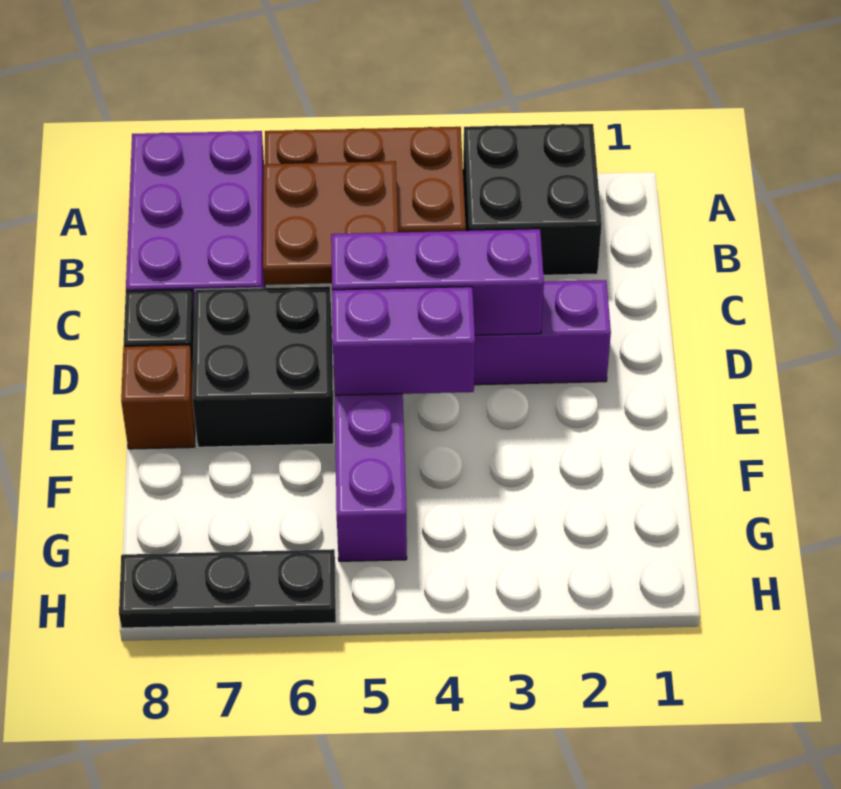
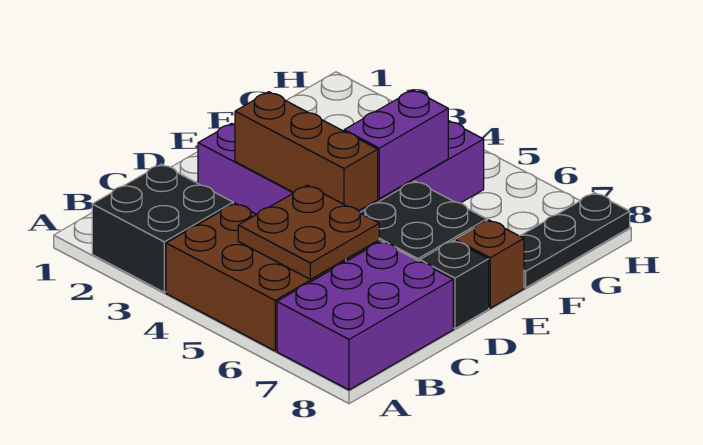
purple brick D3:D5 level 2 -> brown brick D3:D5 level 2
purple brick E4:E5 level 2 -> purple brick E5:F5 level 2
black plate H6:H8 level 1 -> black plate F8:H8 level 1

